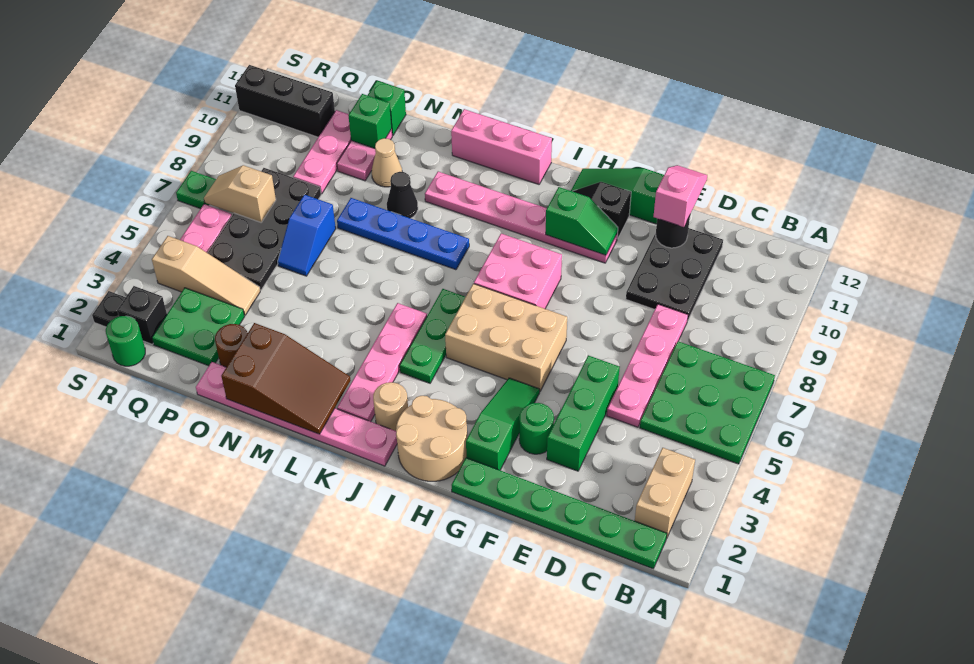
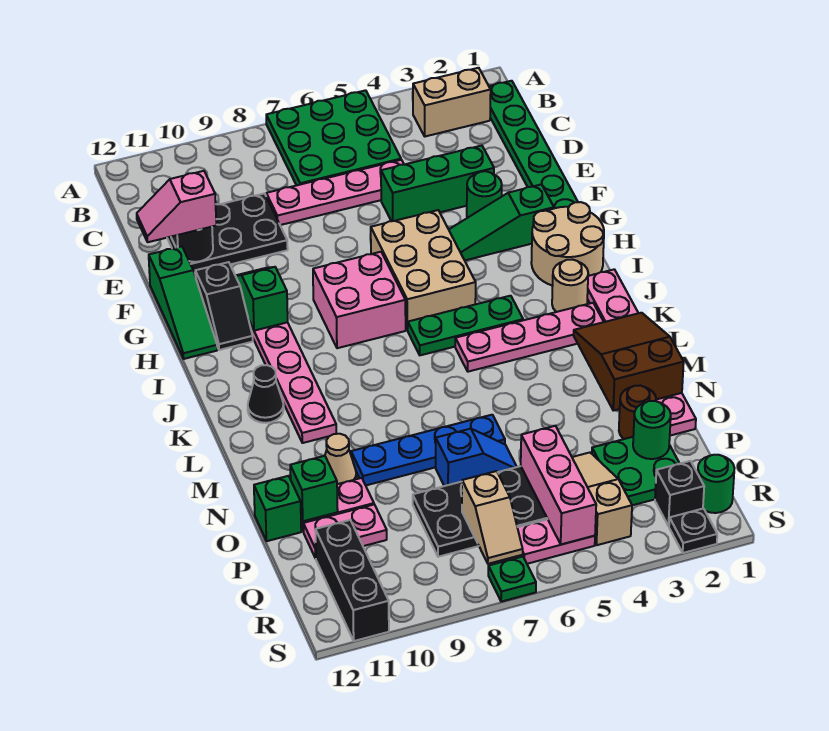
pink brick J12:L12 level 1 -> pink brick P5:R5 level 2
blue plate K8:N8 level 1 -> blue plate N6:N9 level 1
black cone M9 level 1 -> black cone K11 level 1
none -> green round brick P2 level 2
pink plate P9:P11 level 1 -> pink plate P10:P11 level 1

